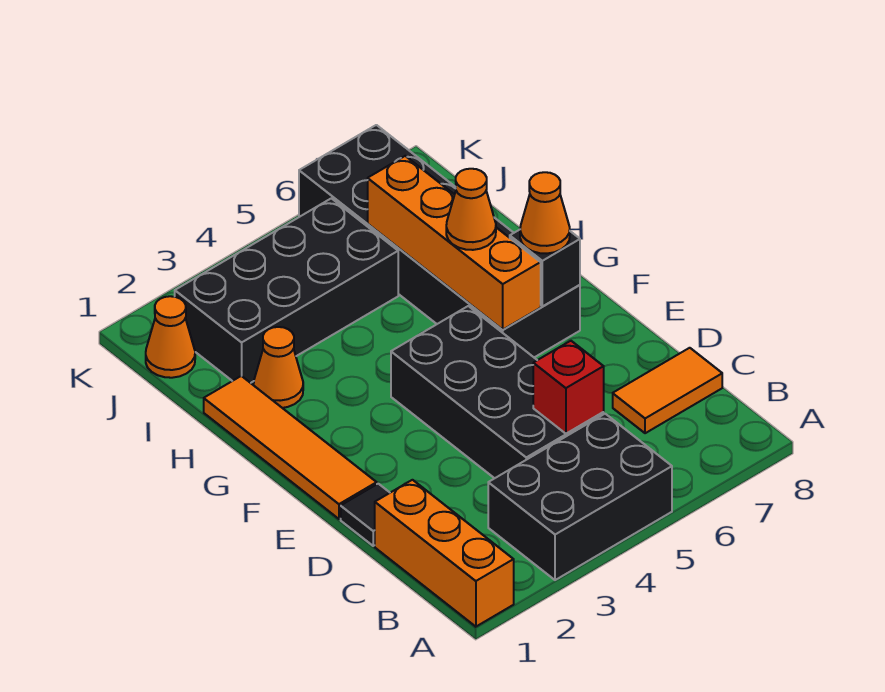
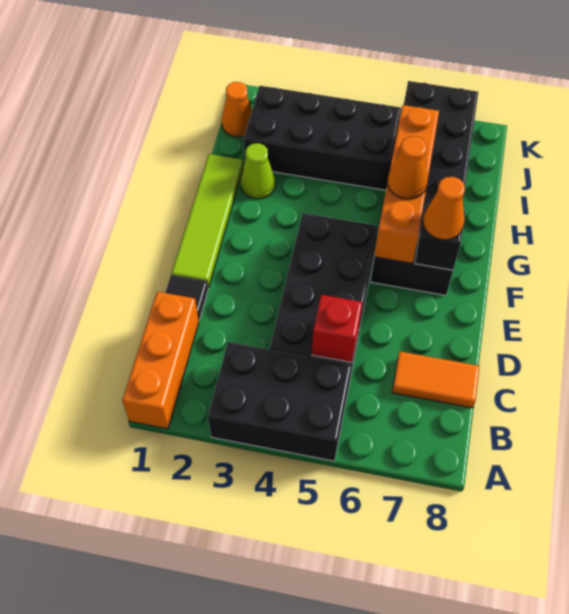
orange tile E1:H1 level 1 -> lime tile E1:H1 level 1
orange cone H2 level 1 -> lime cone H2 level 1

